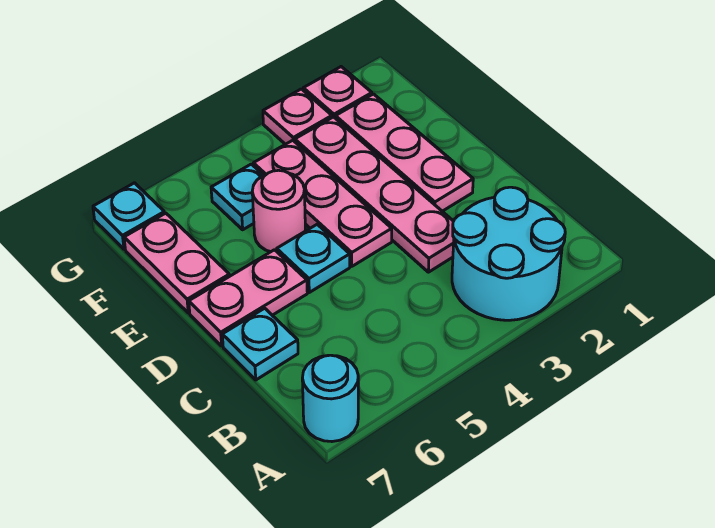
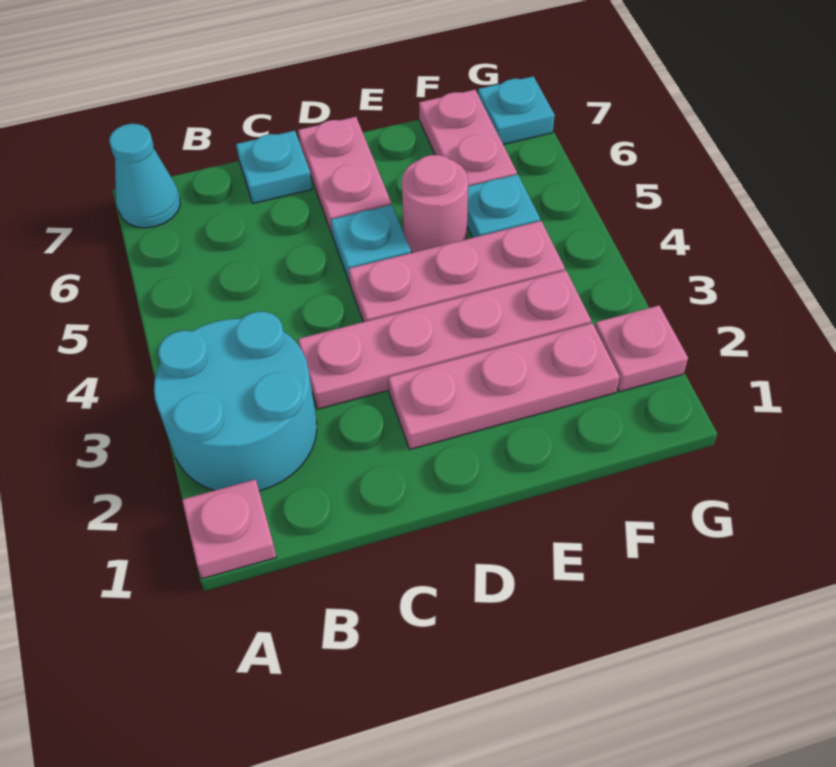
cyan round brick A7 level 1 -> cyan cone A7 level 1
pink plate E7:F7 level 1 -> pink plate F6:F7 level 1
pink plate G3 level 1 -> pink plate A1 level 1

